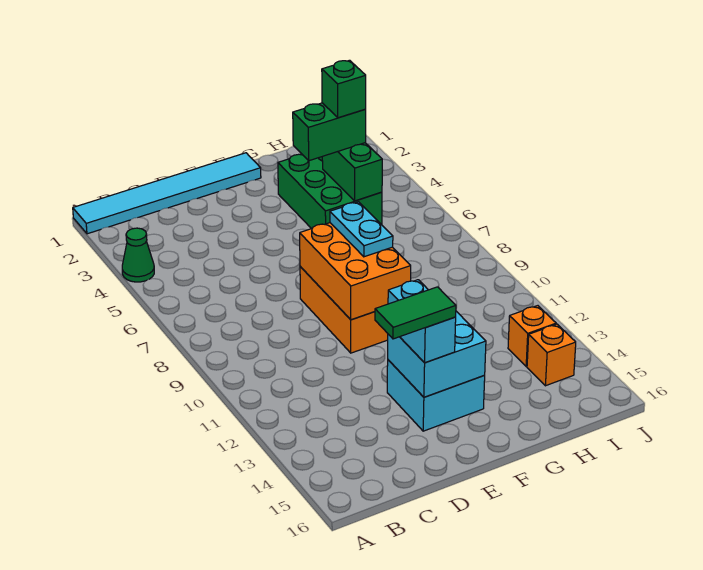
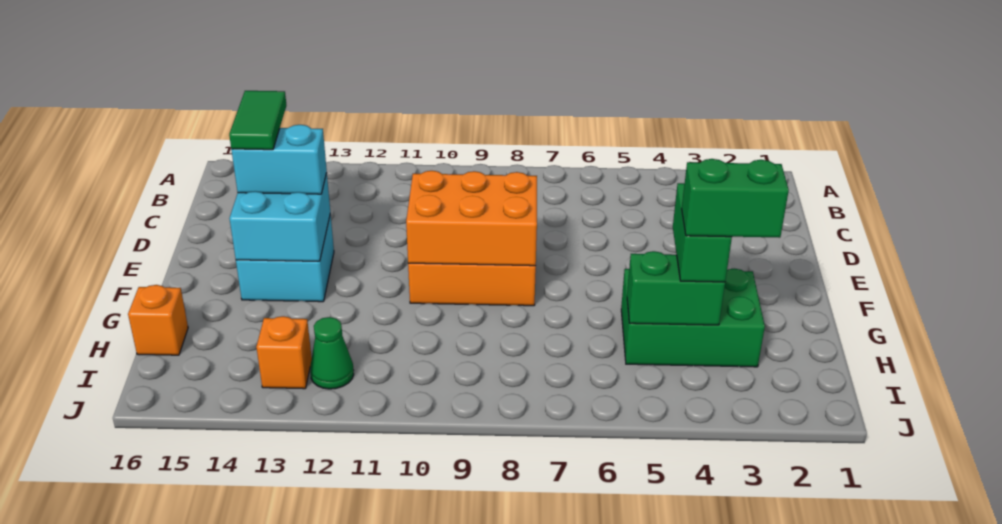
cyan tile A1:F1 level 1 -> none
green cone A4 level 1 -> green cone I12 level 1
cyan plate F8:F9 level 3 -> none
green brick H4 level 4 -> green brick H3:H4 level 4
orange brick I14 level 1 -> orange brick H16 level 1

